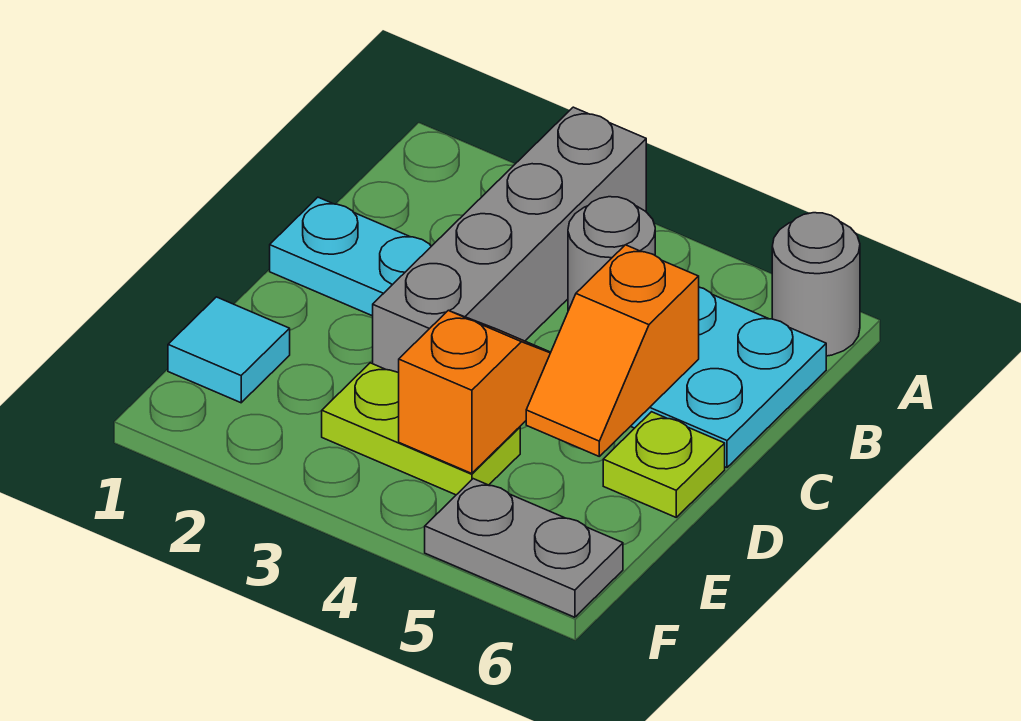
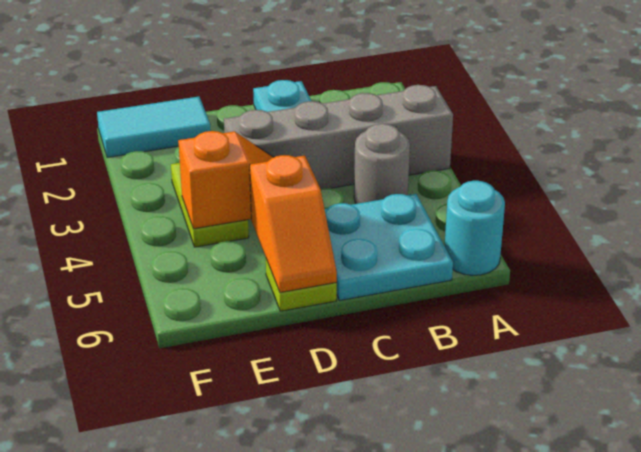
grey round brick A6 level 1 -> cyan round brick A6 level 1
orange slope C5:D5 level 2 top C -> orange slope D5:D6 level 2 top 5
cyan tile E1 level 1 -> cyan tile E1:F1 level 1
grey plate F5:F6 level 1 -> none

